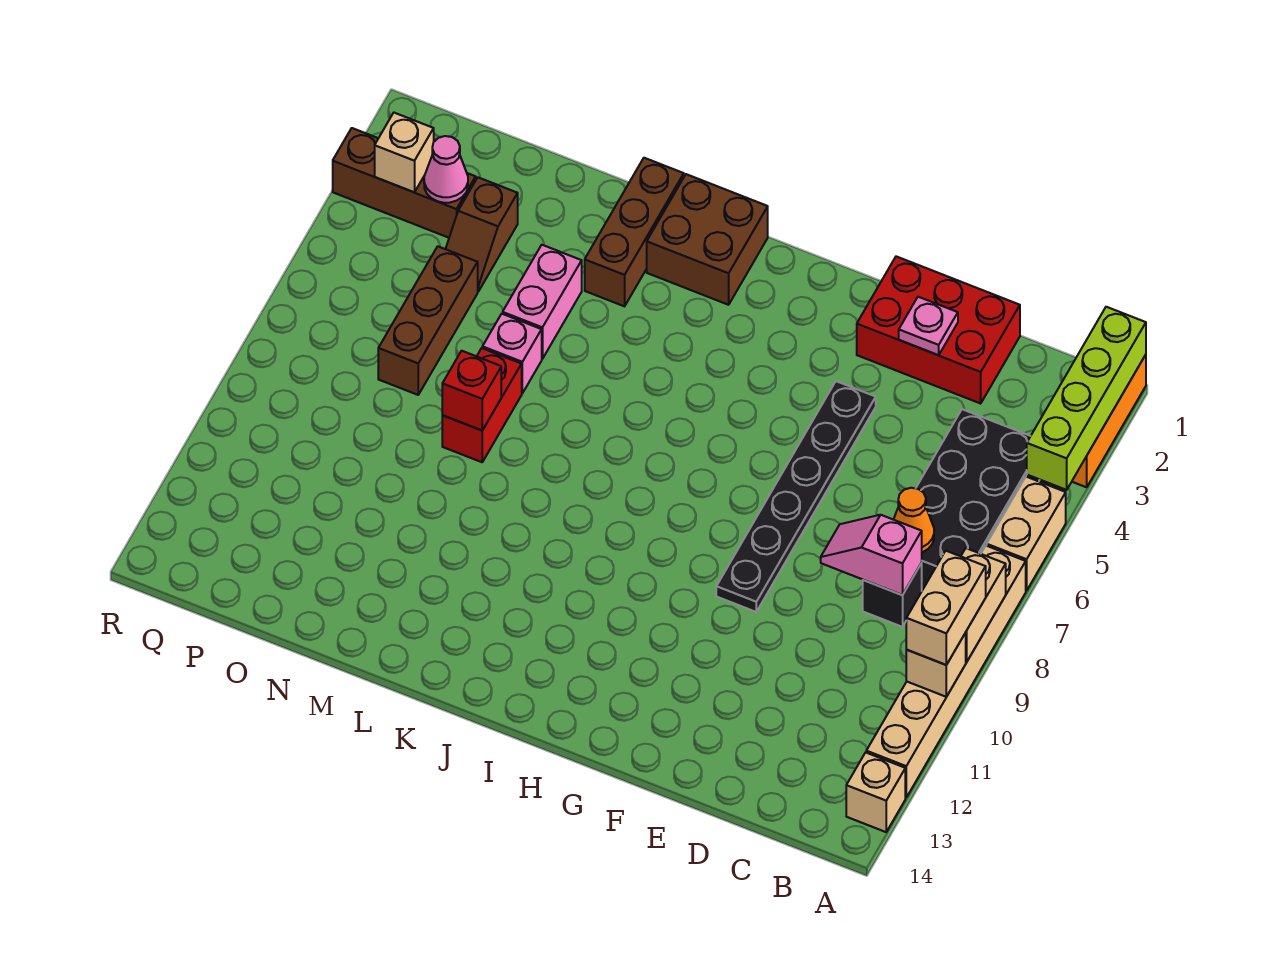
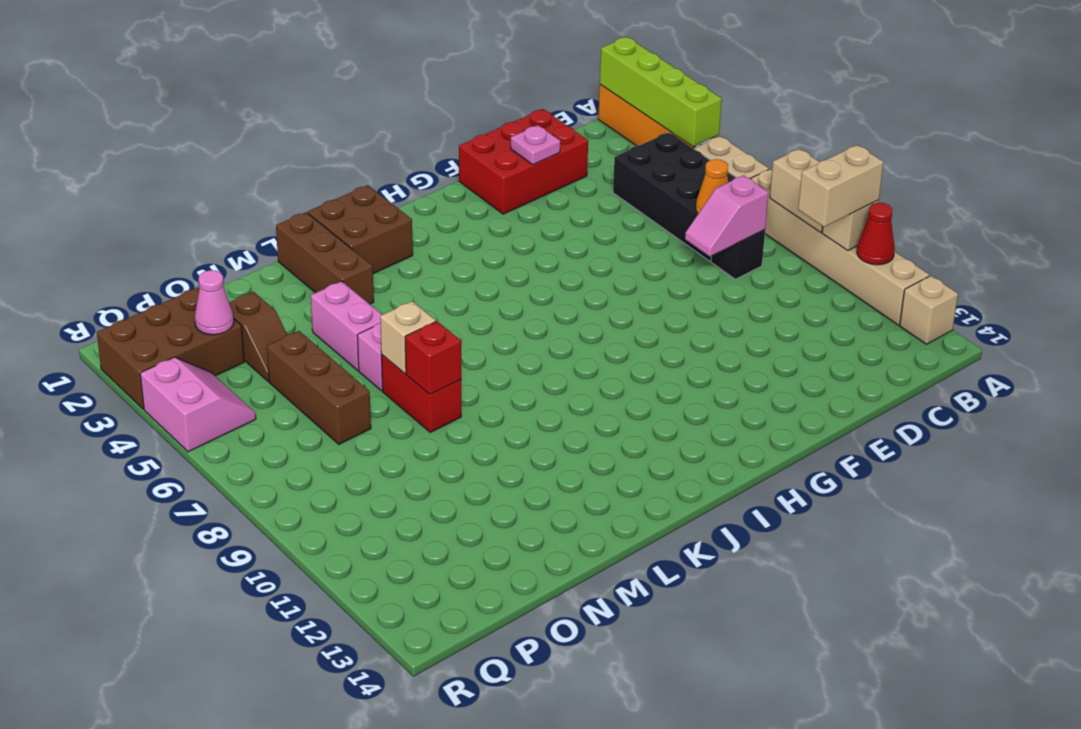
tan brick A9:A10 level 3 -> tan brick A10:B10 level 3
none -> red cone A11 level 2
black plate F4:F9 level 1 -> none
brown brick P3:R3 level 1 -> brown brick P2:R3 level 1
tan brick Q3 level 2 -> tan brick M7 level 2
none -> pink slope Q4:R5 level 1 top R

